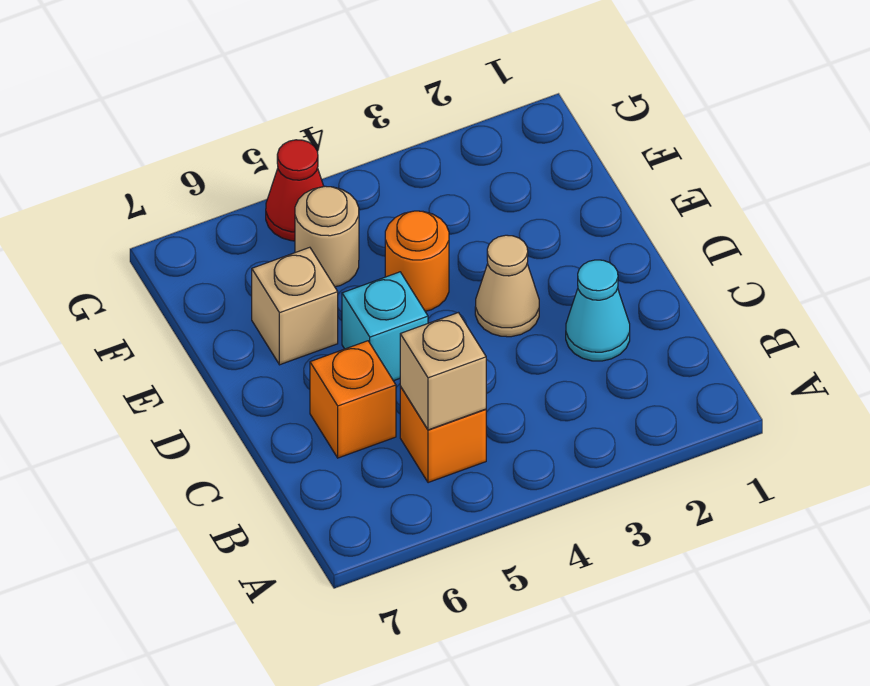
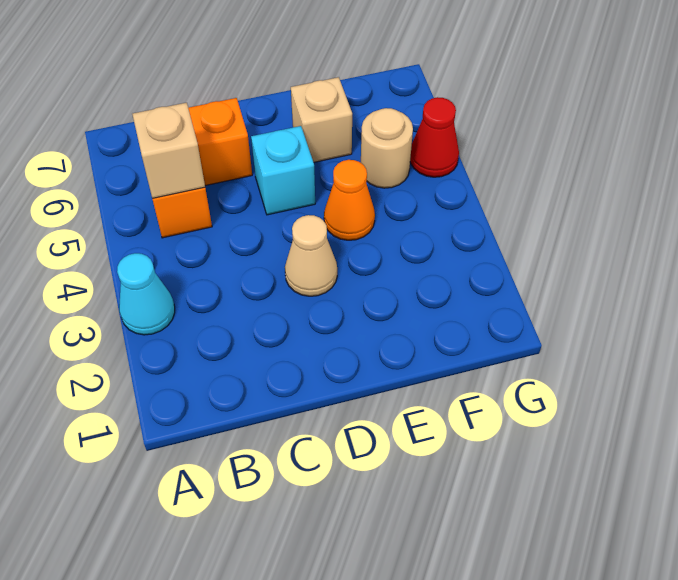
cyan cone C2 level 1 -> cyan cone A3 level 1
orange round brick E4 level 1 -> orange cone E4 level 1

